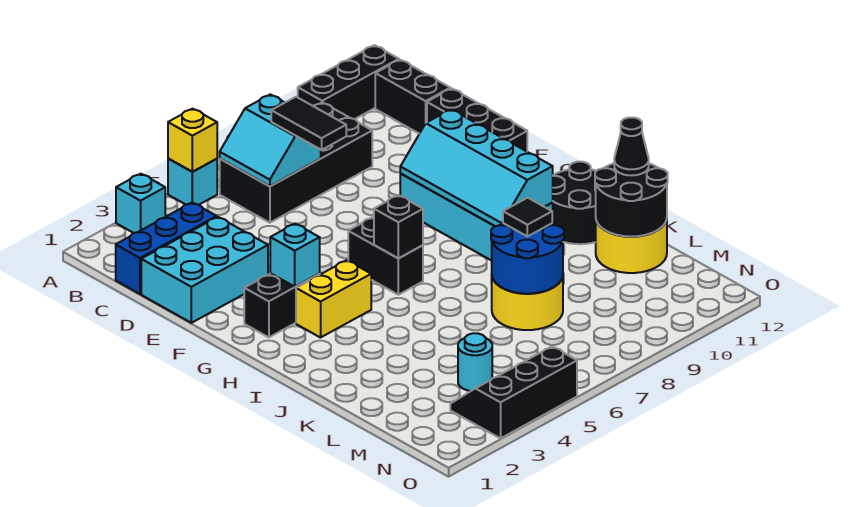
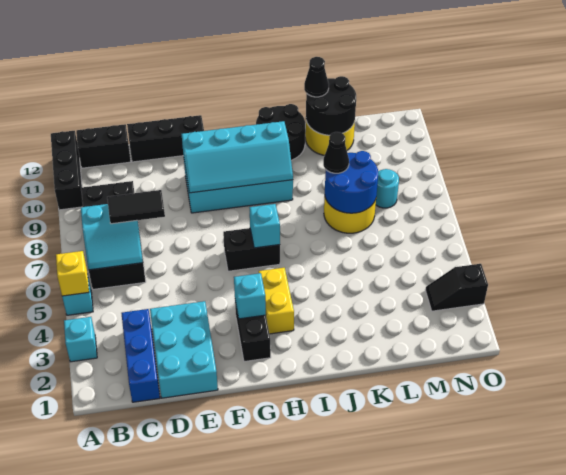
black brick H6 level 2 -> cyan brick H6 level 2
black tile K8 level 3 -> black cone K8 level 3
cyan round brick M4 level 1 -> cyan round brick M8 level 1
black slope N3:O5 level 1 top O -> black slope N3:O3 level 1 top O

